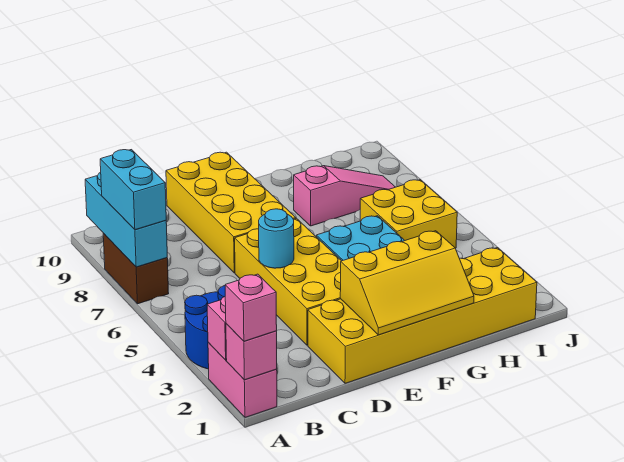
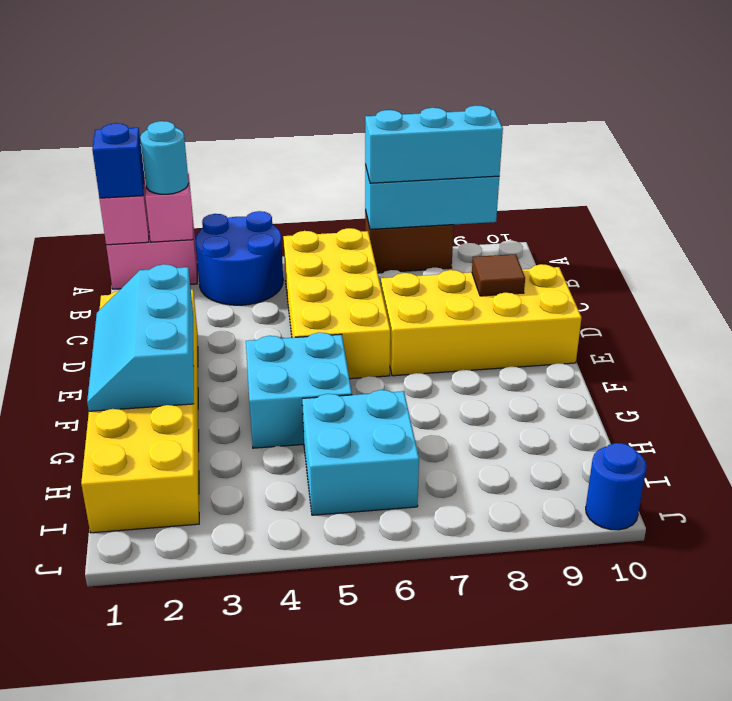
pink brick A1 level 3 -> blue brick A1 level 3
cyan brick A7:A8 level 3 -> cyan brick A7:A9 level 3
yellow brick D3:E6 level 1 -> yellow brick B5:E6 level 1
cyan round brick D5 level 2 -> cyan round brick A2 level 3
none -> brown tile D9 level 2
yellow slope E1:G2 level 2 top 2 -> cyan slope E1:G2 level 2 top 2
pink slope G8:I8 level 1 top G -> none
yellow brick H5:I6 level 1 -> cyan brick H5:I6 level 1
none -> blue round brick J10 level 1

